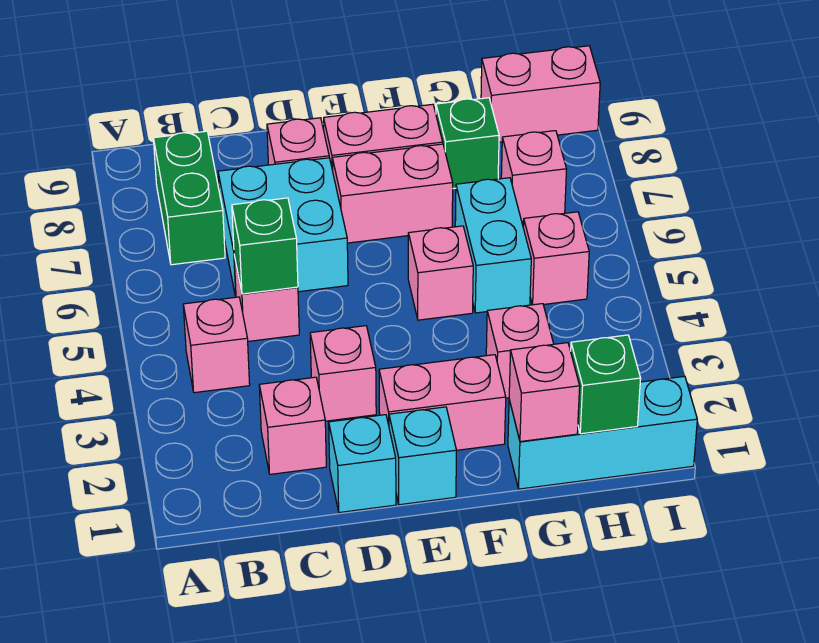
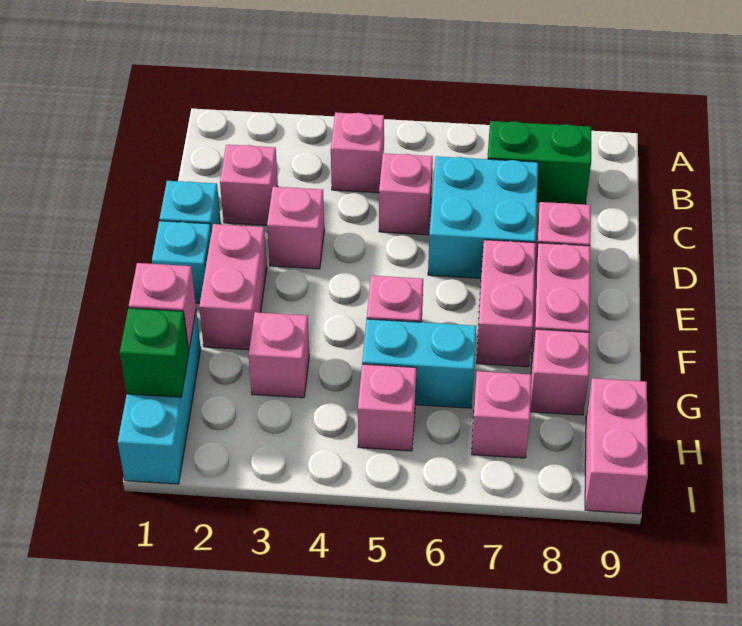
green brick C5 level 2 -> none
green brick G8 level 1 -> pink brick G8 level 1

